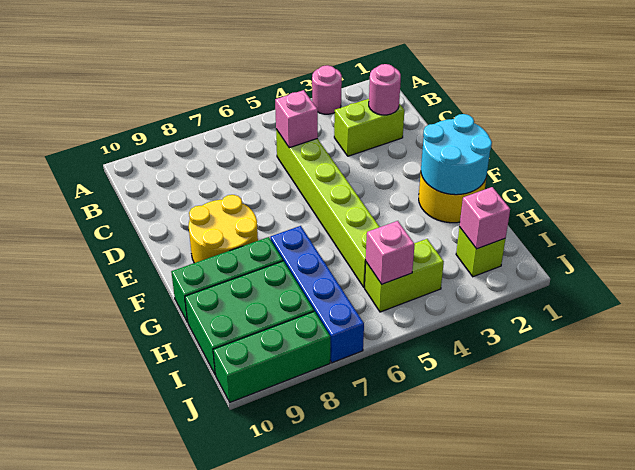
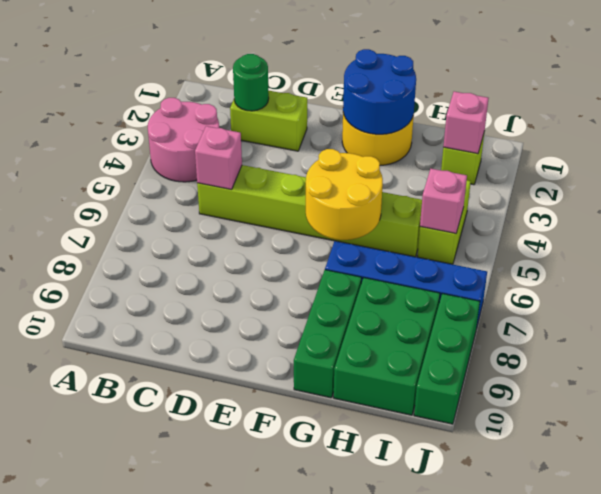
pink round brick A3 level 1 -> pink round brick A3:B4 level 1
lime brick C2:C3 level 1 -> lime brick C2:D2 level 1
pink round brick C2 level 2 -> green round brick C2 level 2
yellow round brick E8:F9 level 1 -> yellow round brick F5:G6 level 2
cyan round brick F1:G2 level 2 -> blue round brick F1:G2 level 2

